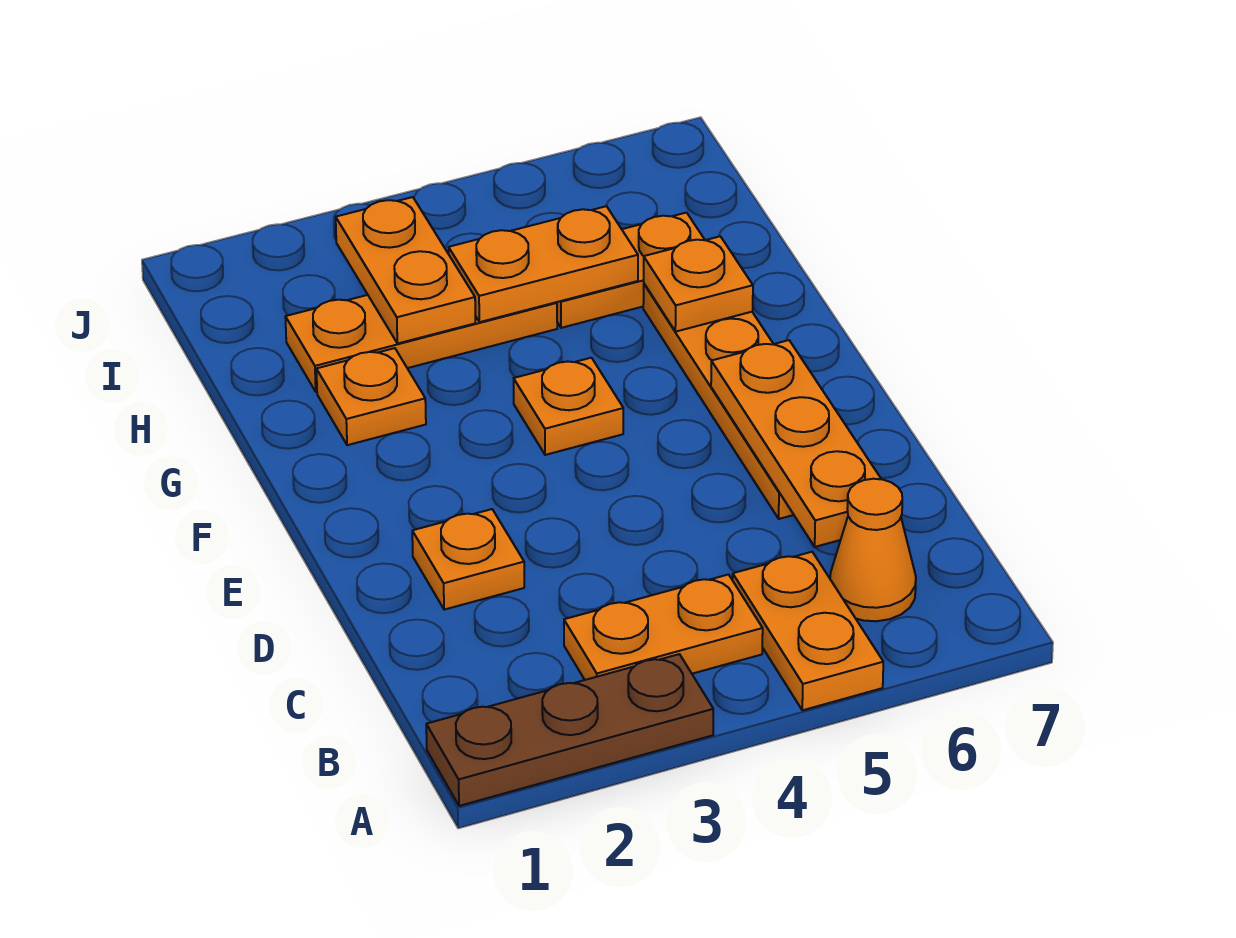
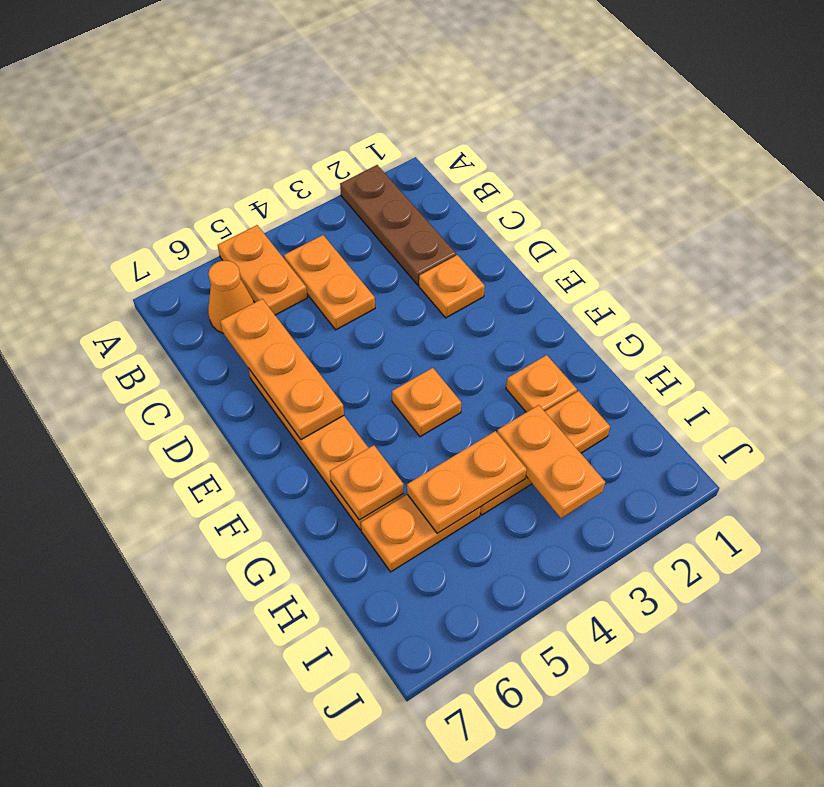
brown plate A1:A3 level 1 -> brown plate A2:C2 level 1
orange plate B3:B4 level 1 -> orange plate B4:C4 level 1

